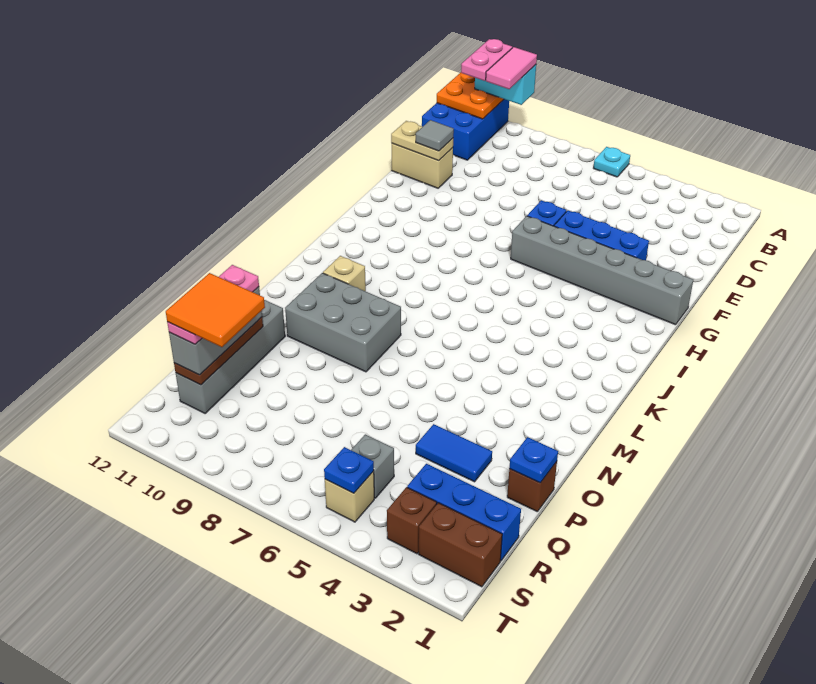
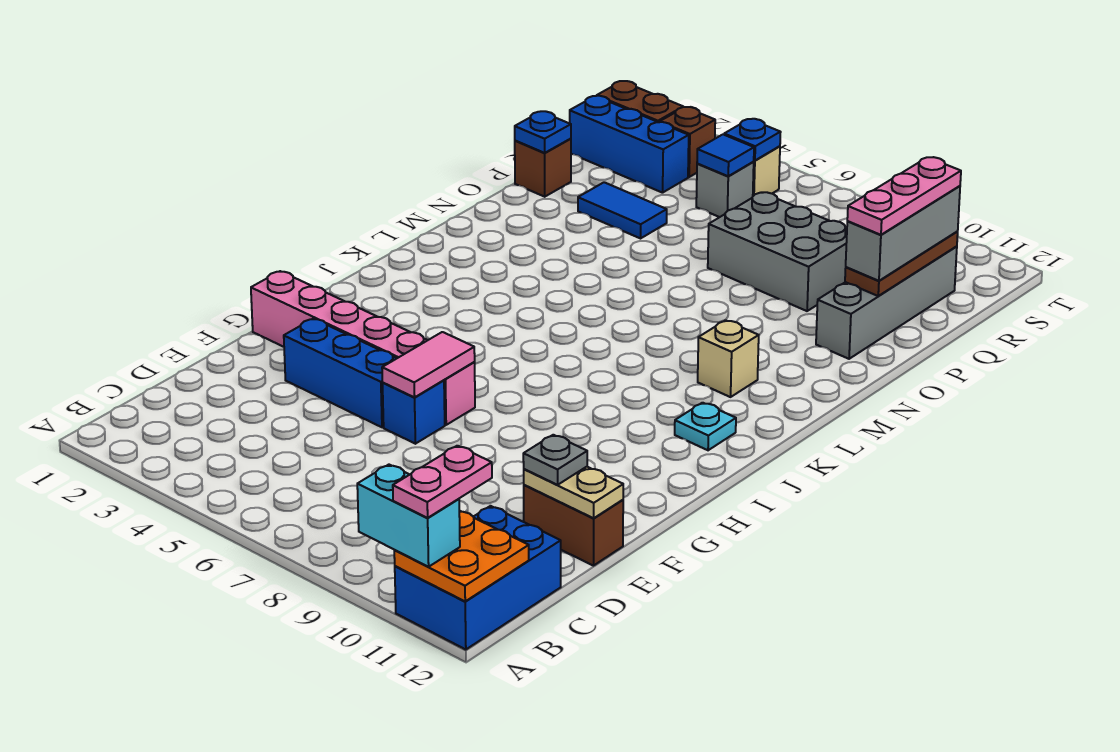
cyan plate A6 level 1 -> cyan plate J11 level 1
pink tile A10:B10 level 4 -> pink tile F6:G6 level 2
tan brick E11:E12 level 1 -> brown brick E11:E12 level 1
grey tile E11 level 3 -> grey plate E11 level 3
grey brick G1:G6 level 1 -> pink brick G1:G6 level 1
grey brick M8:N10 level 1 -> grey brick P7:Q9 level 1
orange tile Q10:R11 level 5 -> none
none -> blue tile R5 level 2

